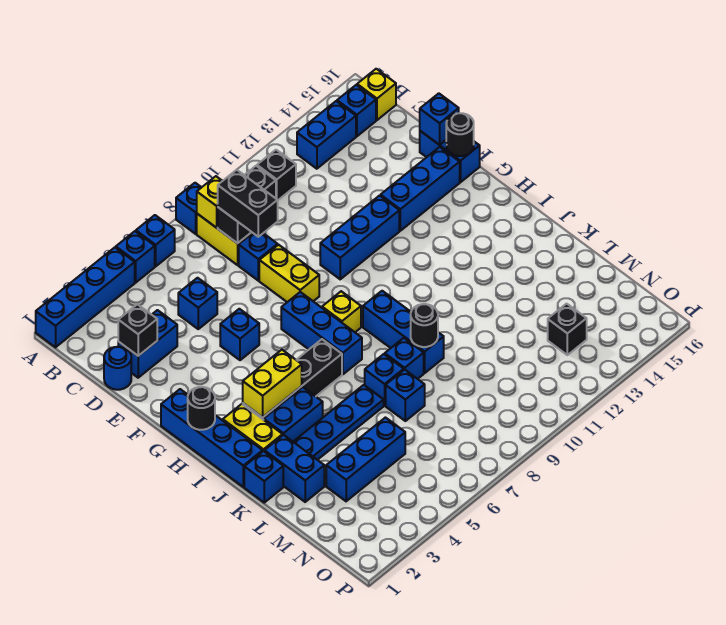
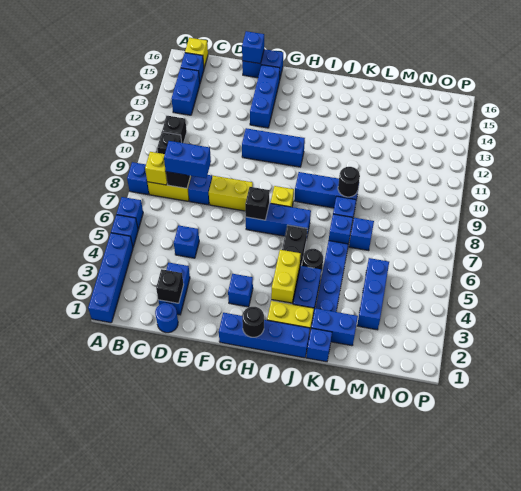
black brick C8:D8 level 3 -> blue brick C8:D8 level 3
blue brick F5 level 1 -> blue brick G3 level 1
blue brick F10:F12 level 1 -> blue brick F11:H11 level 1
black round brick F16 level 2 -> black round brick J5 level 1
black brick N13 level 1 -> black brick G7 level 2

